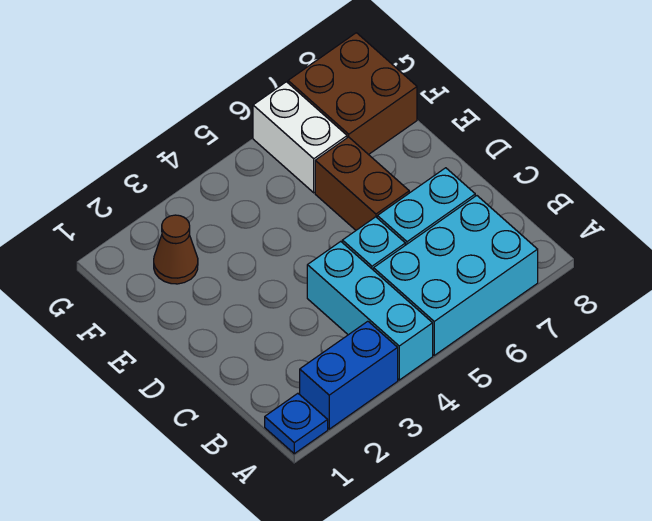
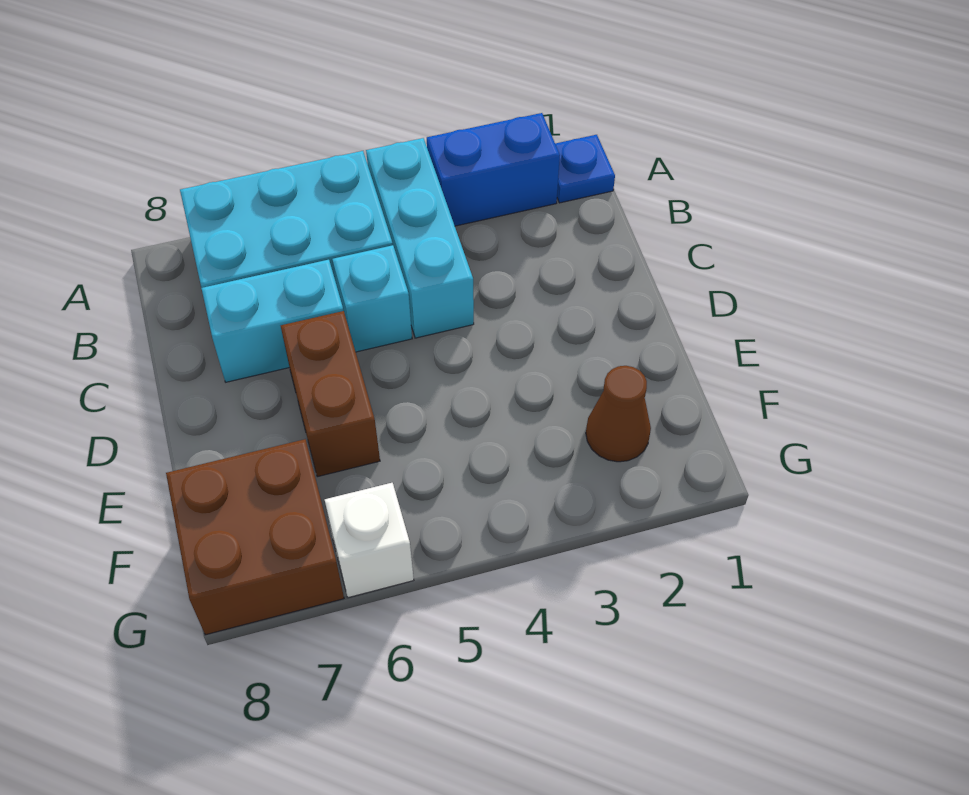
white brick F6:G6 level 1 -> white brick G6 level 1

